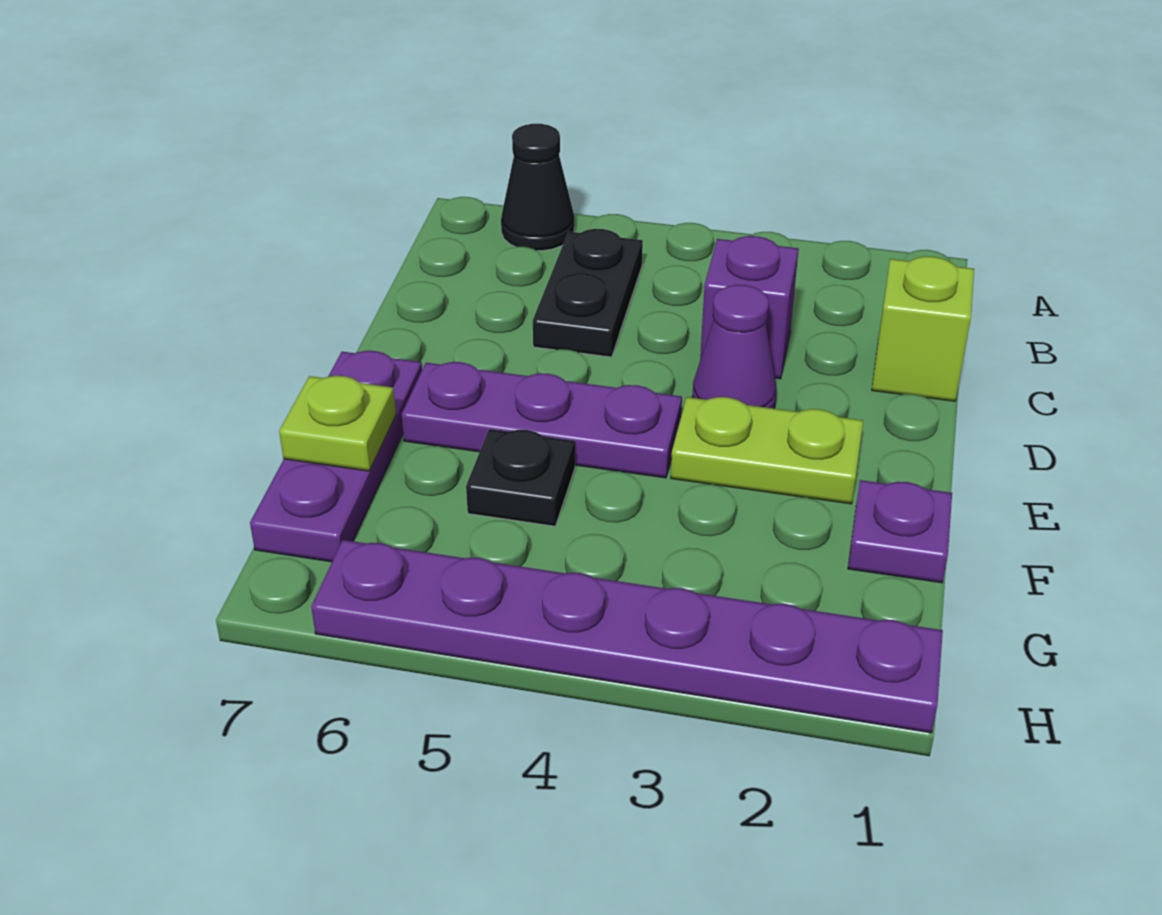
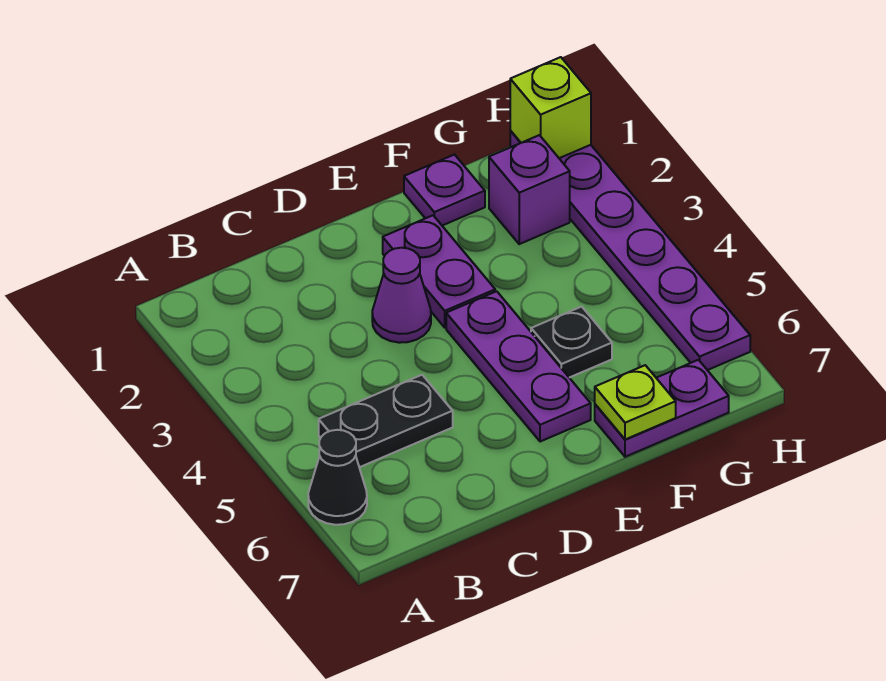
lime brick C1 level 1 -> lime brick H1 level 2
purple brick C3 level 1 -> purple brick G2 level 1
lime plate E2:E3 level 1 -> purple plate E2:E3 level 1
purple plate E7:G7 level 1 -> purple plate F7:G7 level 1

